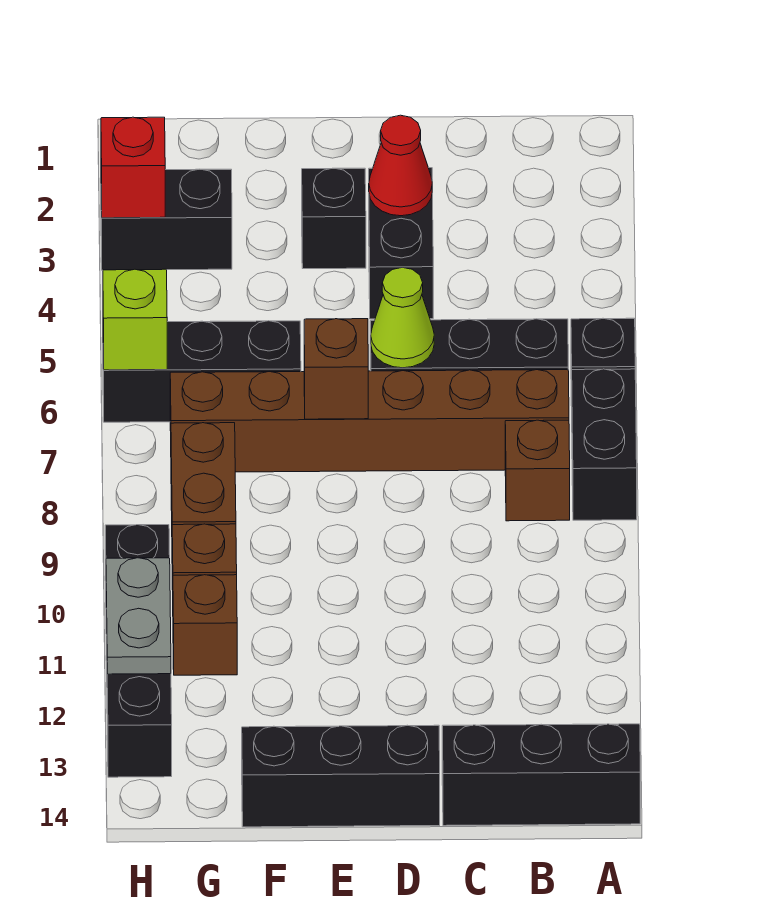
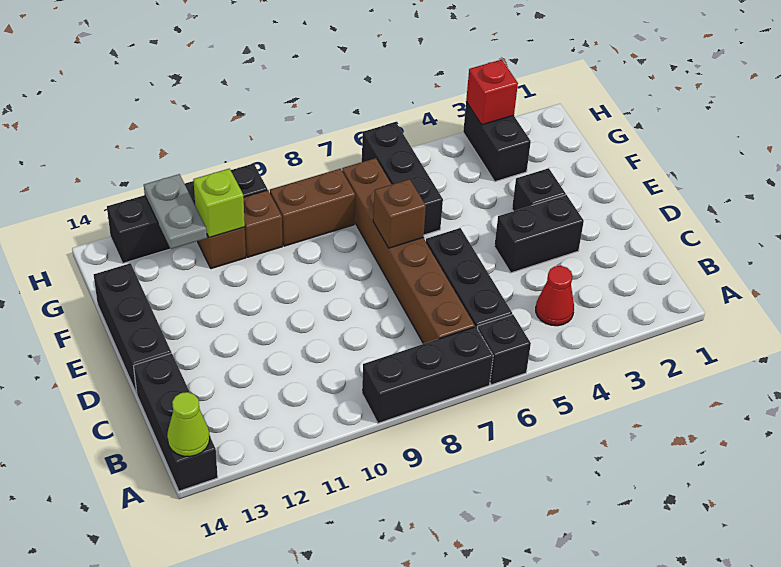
black brick A7:A8 level 1 -> black brick A7:A9 level 1
brown brick B8 level 1 -> none
red cone D3 level 2 -> red cone B4 level 1
lime cone D6 level 2 -> lime cone A14 level 2
lime brick H6 level 2 -> lime brick G11 level 2
grey plate H11:H12 level 2 -> grey plate G12:H12 level 2

